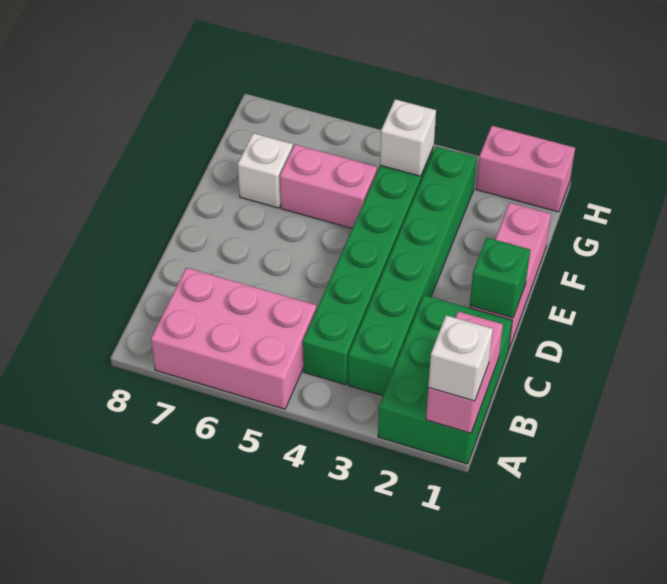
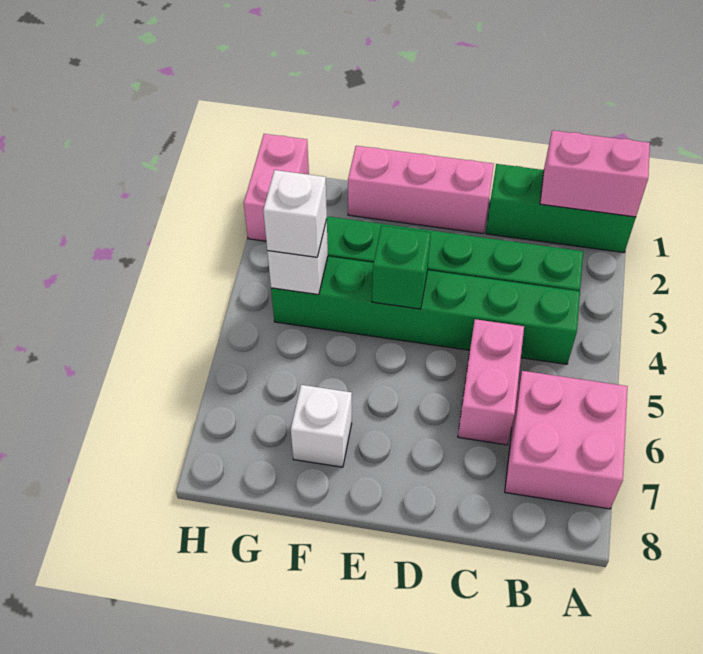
green brick A1:C2 level 1 -> green brick A1:C1 level 1
white brick A1 level 3 -> white brick G4 level 3
pink brick A5:B7 level 1 -> pink brick A6:B7 level 1
green brick D1 level 2 -> green brick E4 level 2
pink brick F5:F6 level 1 -> pink brick C5:C6 level 1

